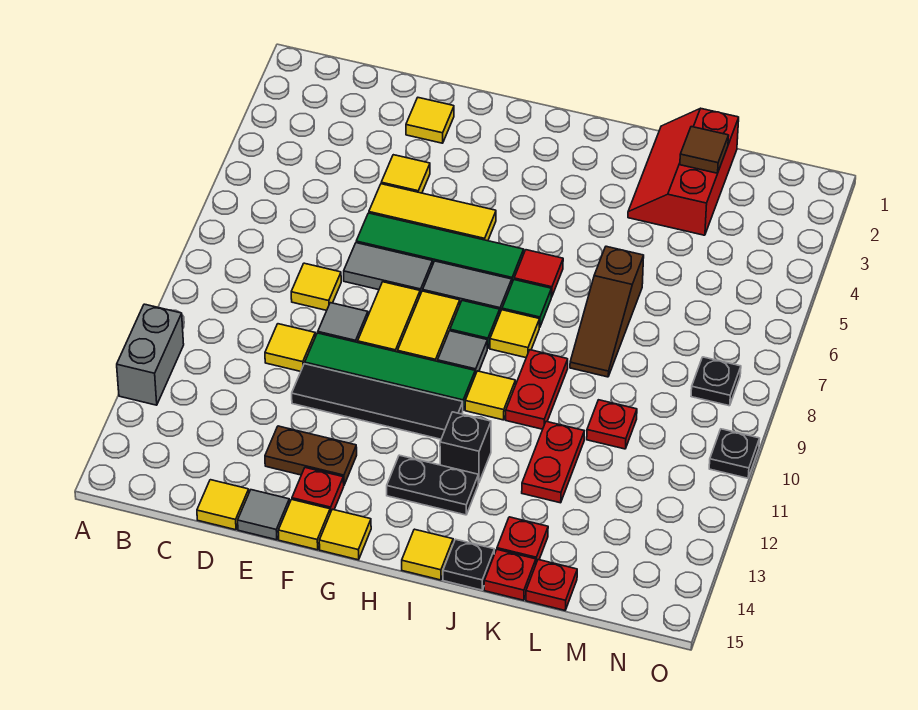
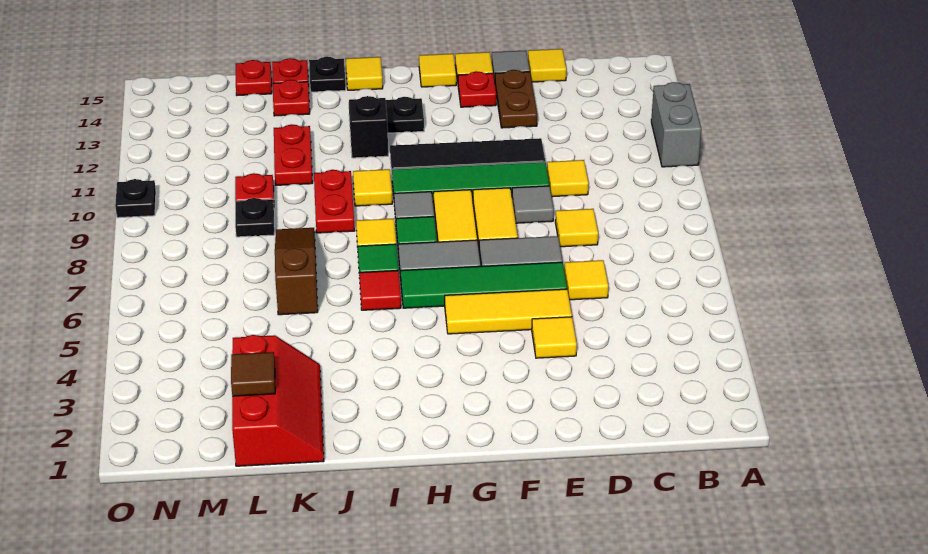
yellow tile E2 level 1 -> yellow tile D6 level 1
brown plate E13:F13 level 1 -> brown plate E13:E14 level 1
black plate N8 level 1 -> black plate L9 level 1

